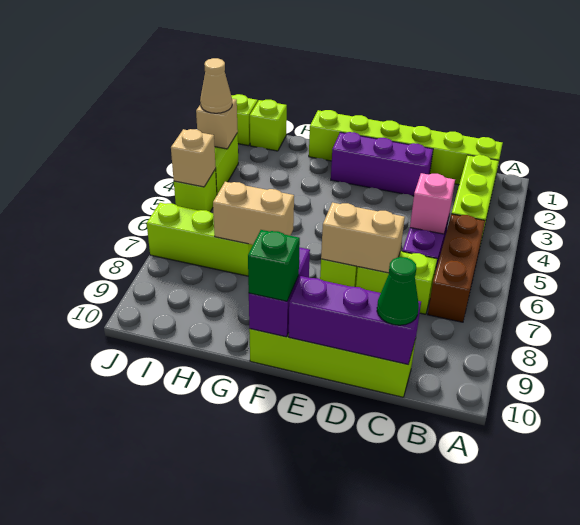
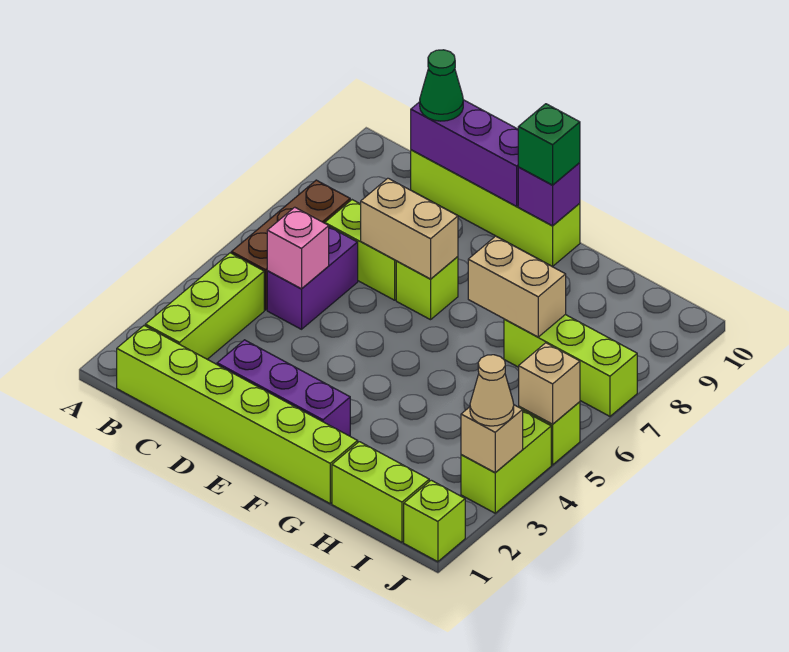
purple brick F9:F10 level 2 -> purple brick F10 level 2
lime brick I1 level 1 -> lime brick H1:I1 level 1

